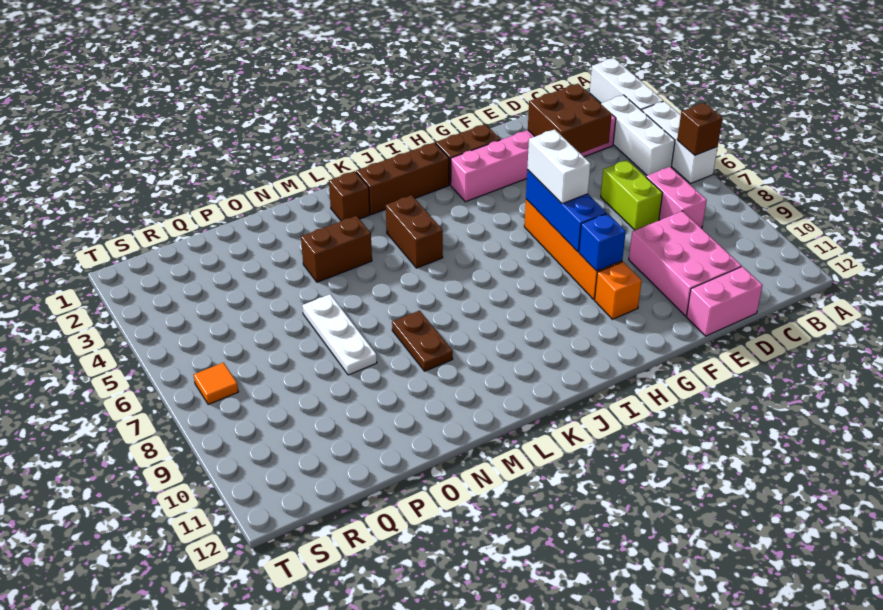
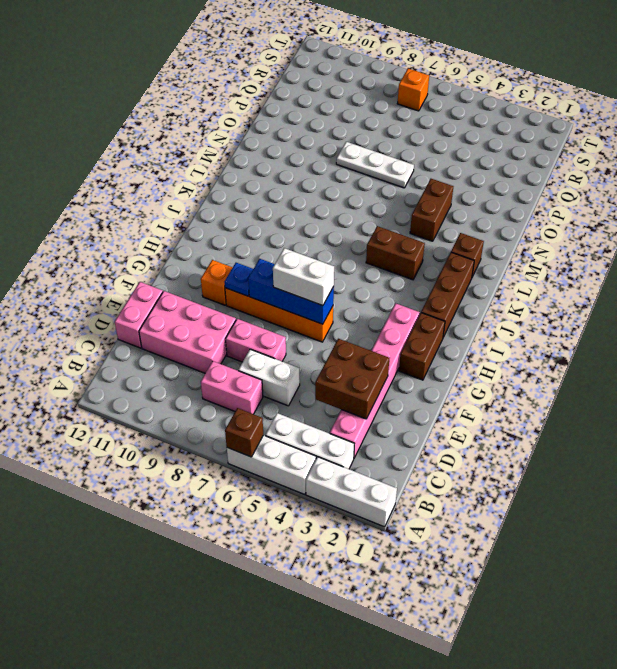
lime brick D6:D7 level 1 -> white brick D6:D7 level 1
none -> pink brick E7:E8 level 1
blue brick G9 level 2 -> blue plate G9 level 2
brown plate M8:M9 level 1 -> none
orange tile S7 level 1 -> orange brick S7 level 1

